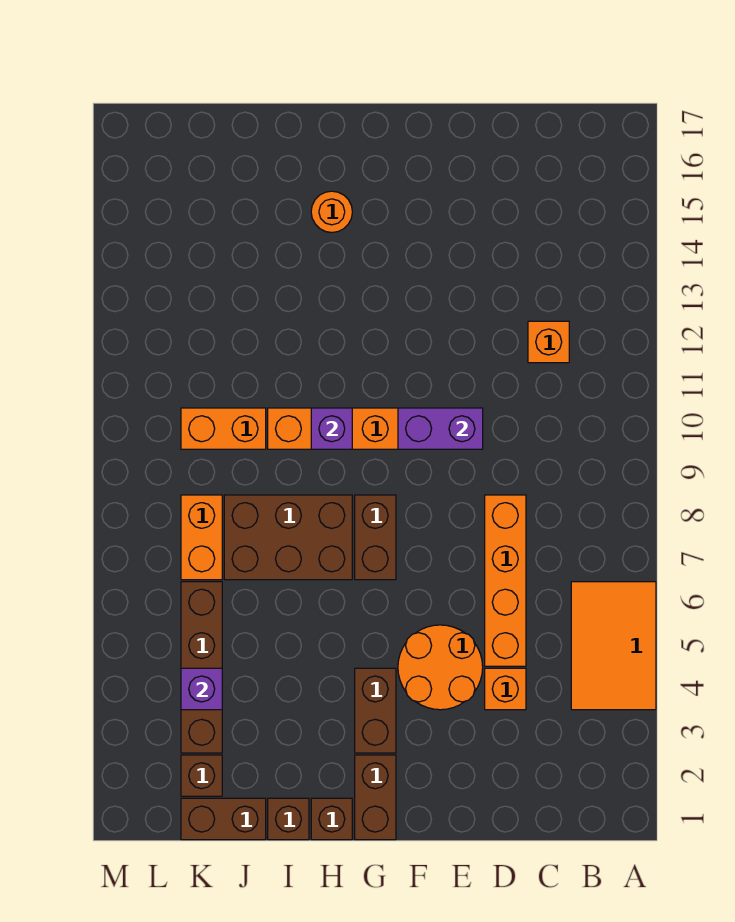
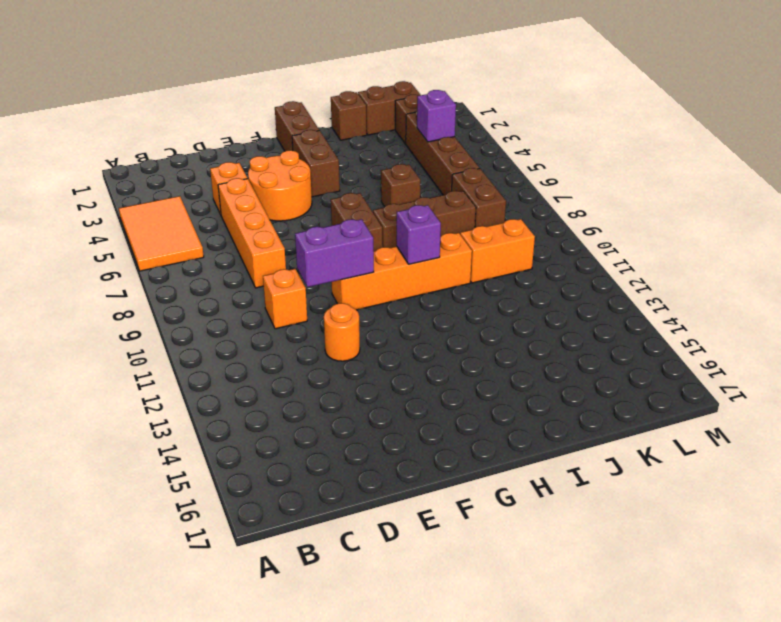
orange brick C12 level 1 -> orange brick D10 level 1
brown brick H1 level 1 -> brown brick I6 level 1
brown brick H7:J8 level 1 -> brown brick H8:J8 level 1
orange round brick H15 level 1 -> orange round brick E12 level 1
orange brick K7:K8 level 1 -> brown brick K7:K8 level 1

